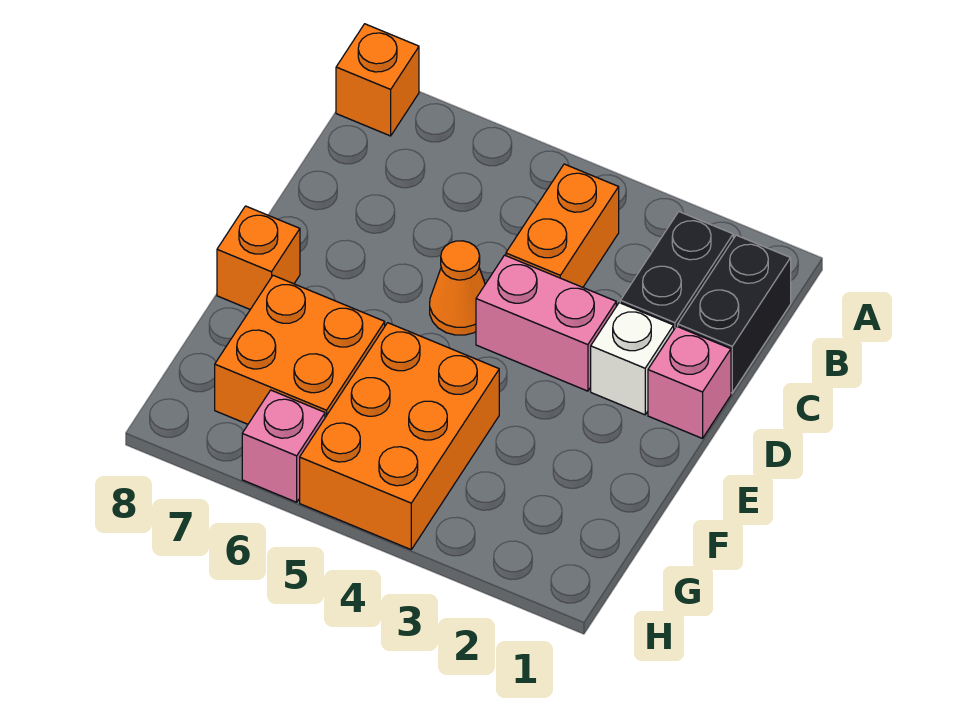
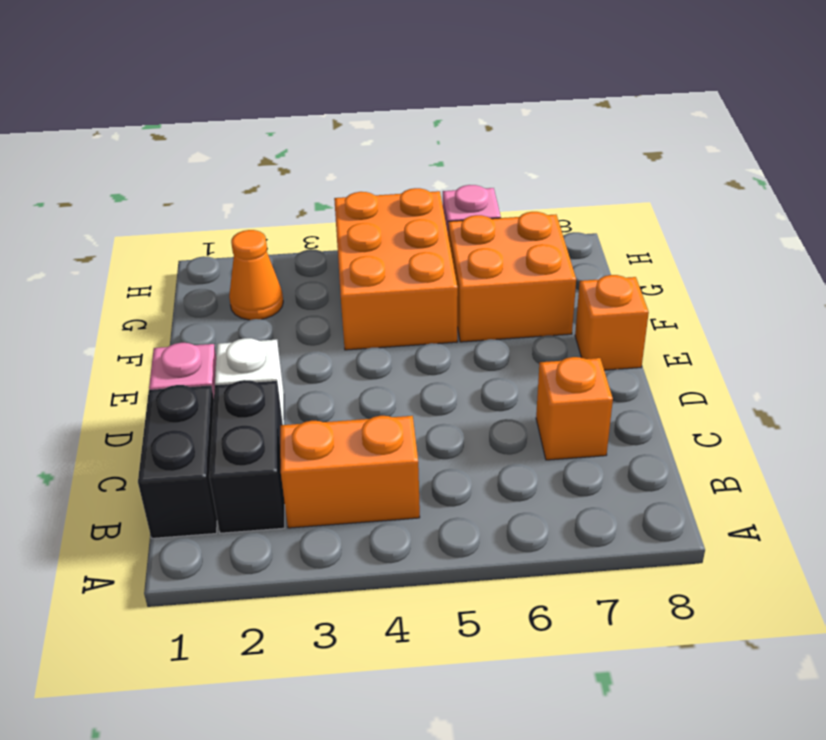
orange brick A8 level 1 -> orange brick C7 level 1
orange brick B4:C4 level 1 -> orange brick B3:B4 level 1
pink brick D3:D4 level 1 -> none
orange cone D5 level 1 -> orange cone G2 level 1

